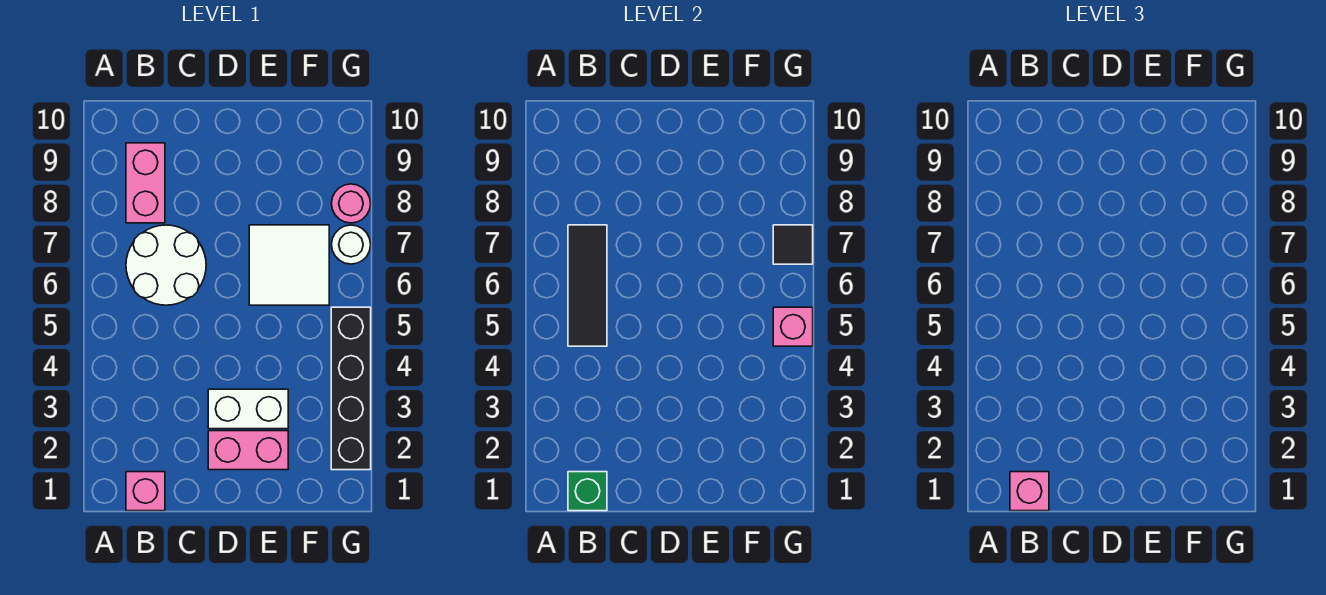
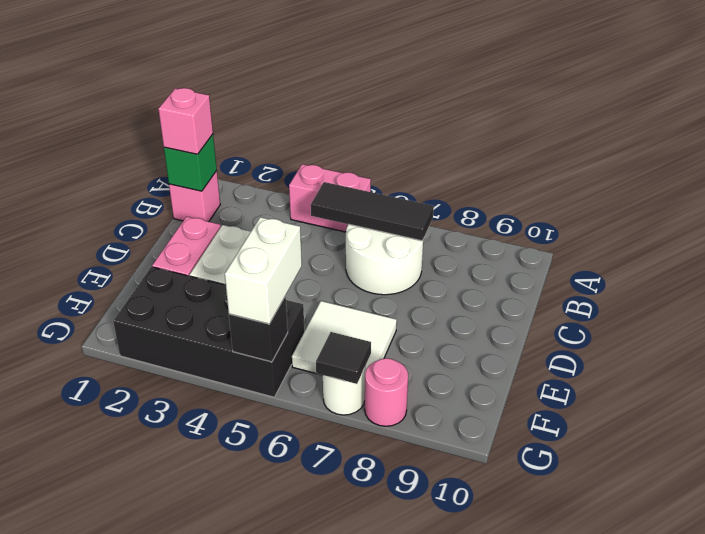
pink brick B8:B9 level 1 -> pink brick A4:A5 level 1
none -> white brick F5:G5 level 3
black brick G2:G5 level 1 -> black brick F2:G5 level 1
pink brick G5 level 2 -> black brick G5 level 2

